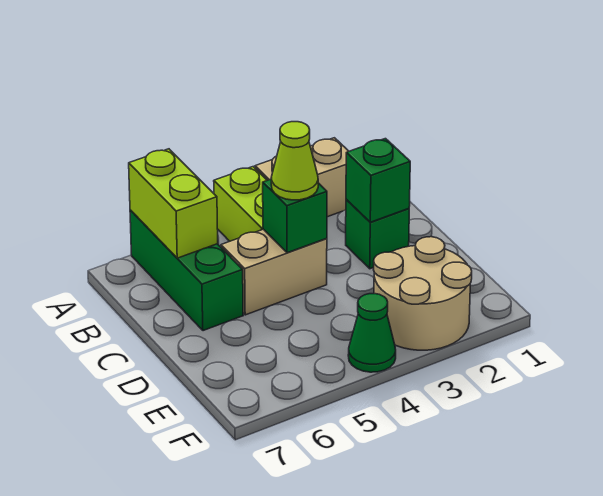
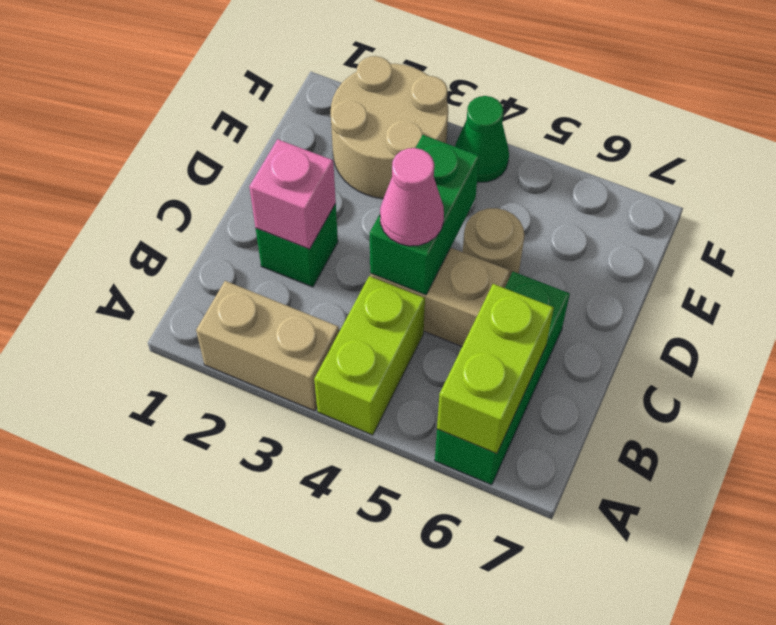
green brick C2 level 2 -> pink brick C2 level 2
green brick C4 level 2 -> green brick C4:D4 level 2
lime cone C4 level 3 -> pink cone C4 level 3
none -> tan round brick D5 level 1

